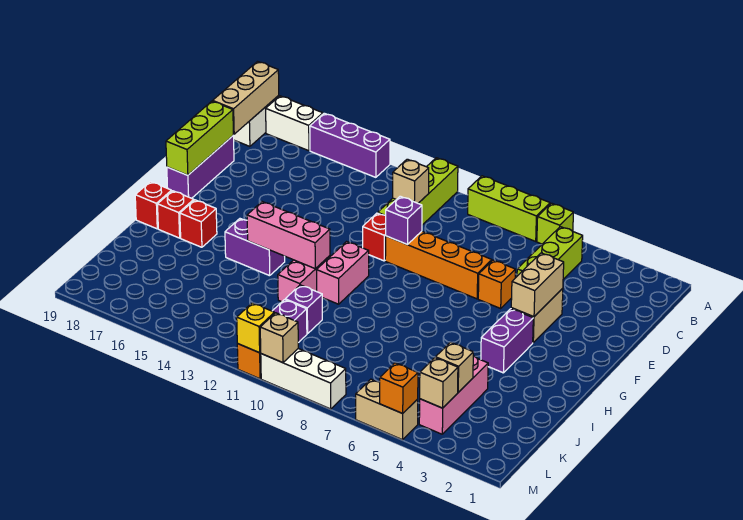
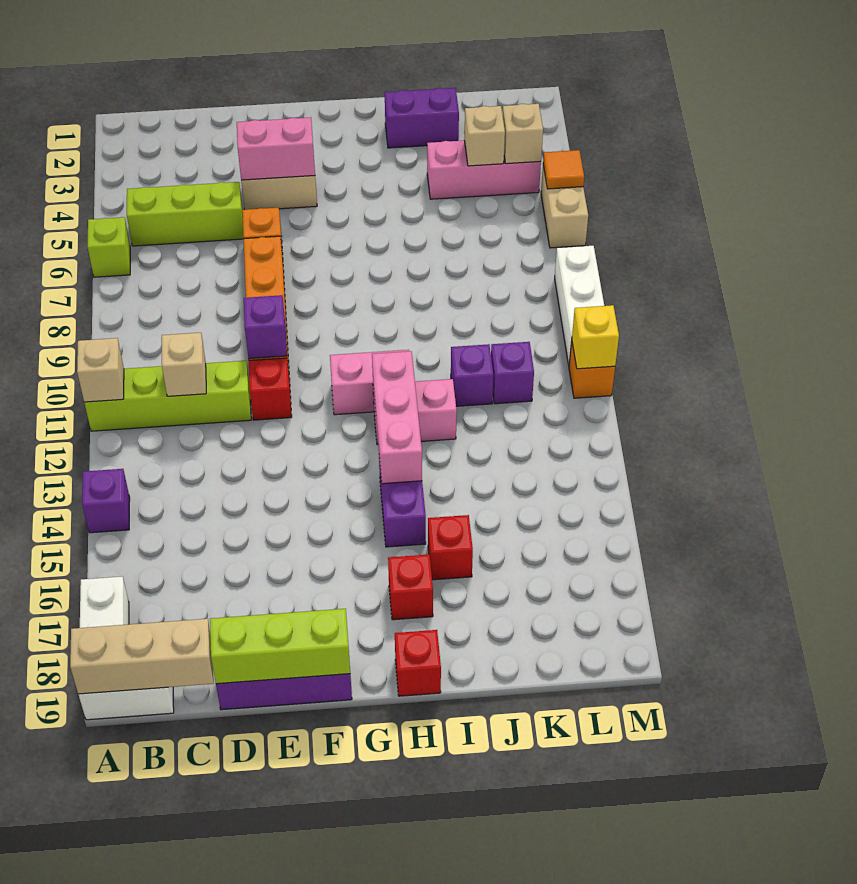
lime brick A7:A9 level 1 -> none
purple brick A14:A16 level 1 -> purple brick A14 level 1
tan brick E4:F4 level 2 -> pink brick E4:F4 level 2
purple brick G4:H4 level 1 -> purple brick I2:J2 level 1
red brick H18 level 1 -> red brick I16 level 1
orange brick M5 level 2 -> orange tile M5 level 2
tan brick M10 level 2 -> tan brick A11 level 2

